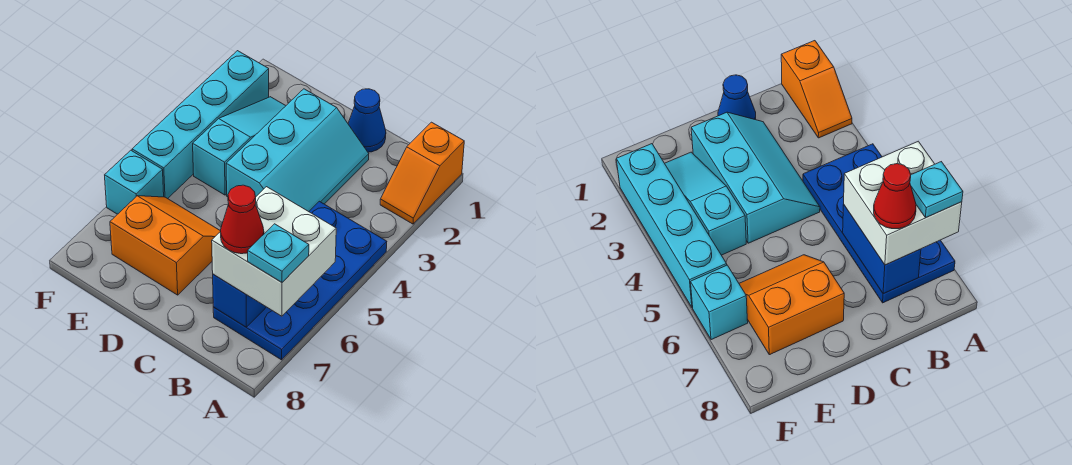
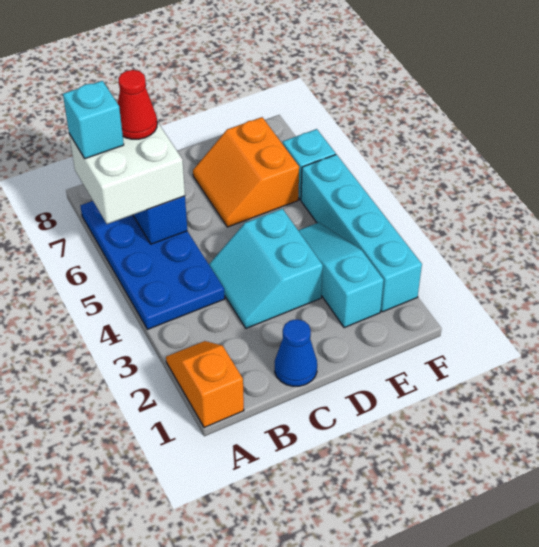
cyan plate A7 level 4 -> cyan brick A7 level 4
cyan slope C2:D4 level 1 top D -> cyan slope C3:D4 level 1 top D
orange slope D6:E7 level 1 top 7 -> orange slope D6:E7 level 1 top E
cyan slope E2:E4 level 1 top 4 -> cyan slope E2:E4 level 1 top 2

